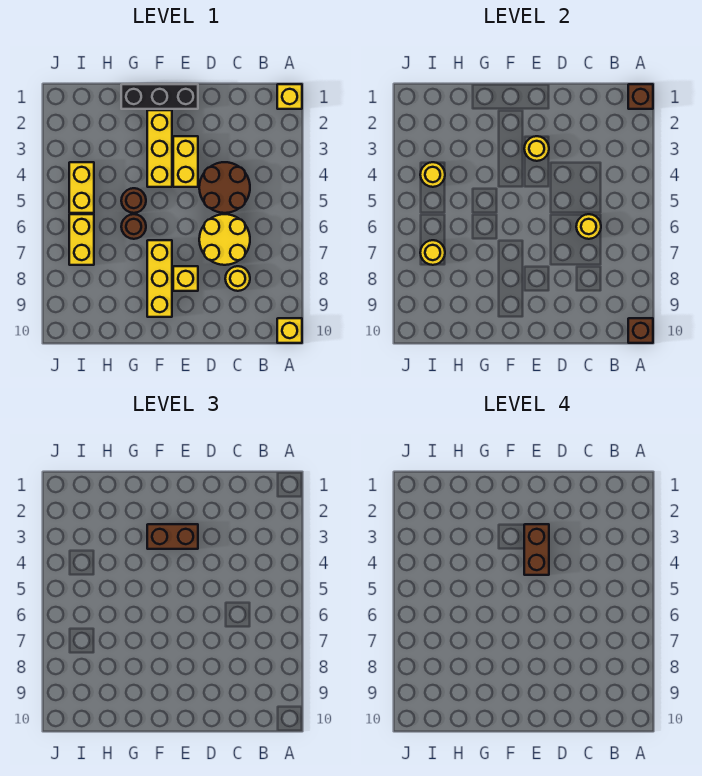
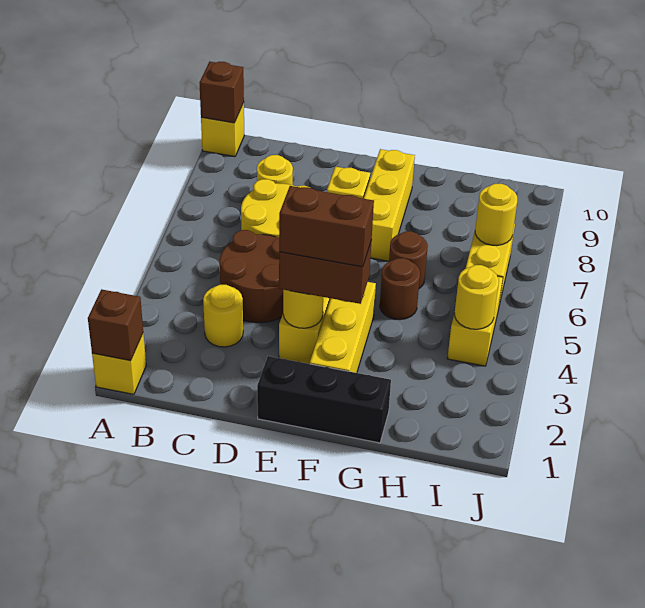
yellow round brick C6 level 2 -> yellow round brick C3 level 1
brown brick E3:E4 level 4 -> brown brick E3:F3 level 4

